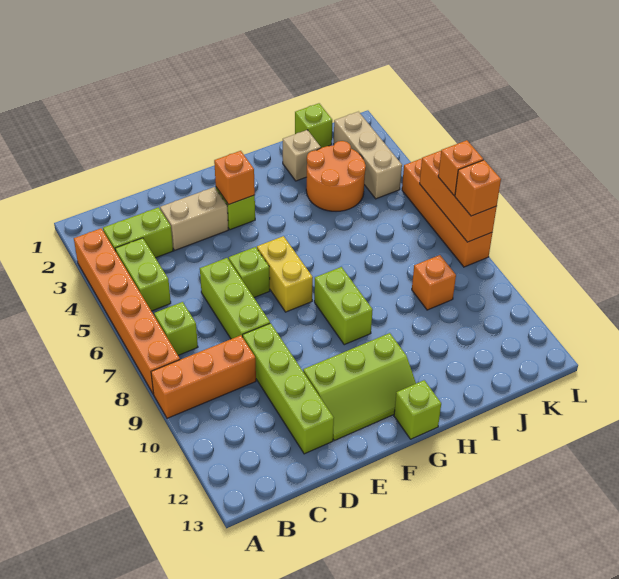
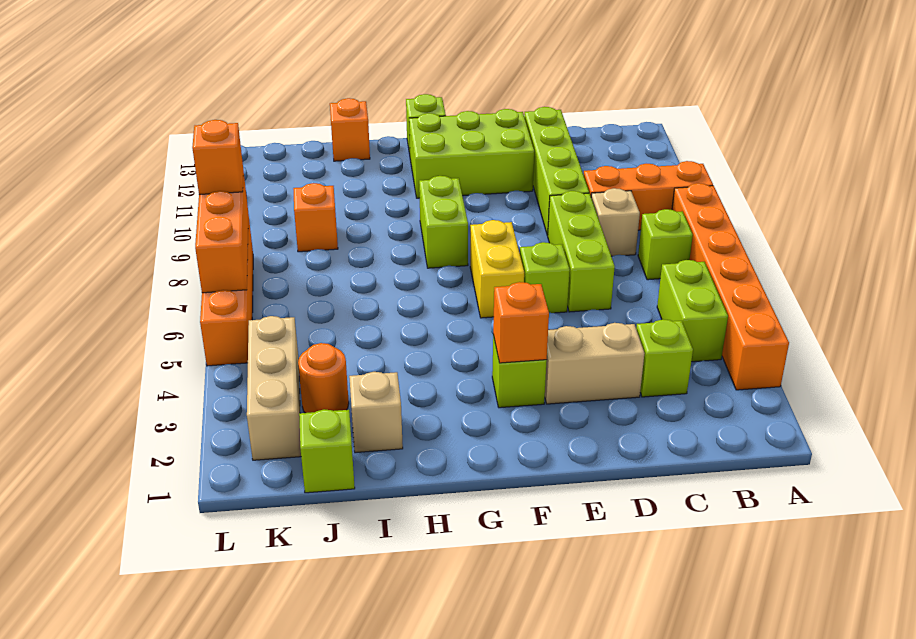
lime brick B3:C3 level 1 -> lime brick C3 level 1
none -> tan brick C8 level 1
lime slope E11:G12 level 1 top 11 -> lime brick E11:G12 level 1
orange round brick I3:J4 level 1 -> orange round brick J3 level 1
orange brick L7 level 3 -> orange brick I13 level 1

